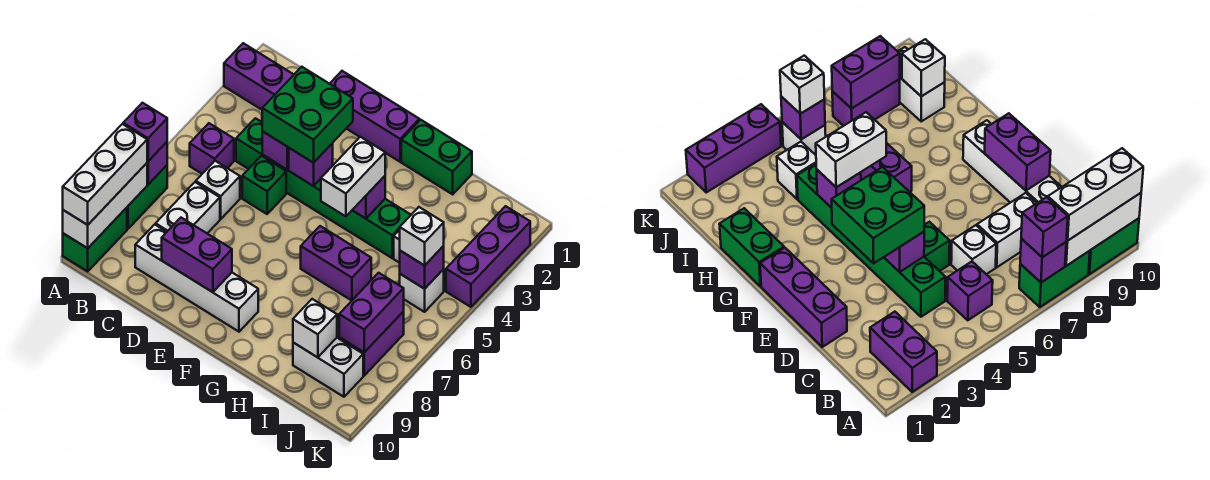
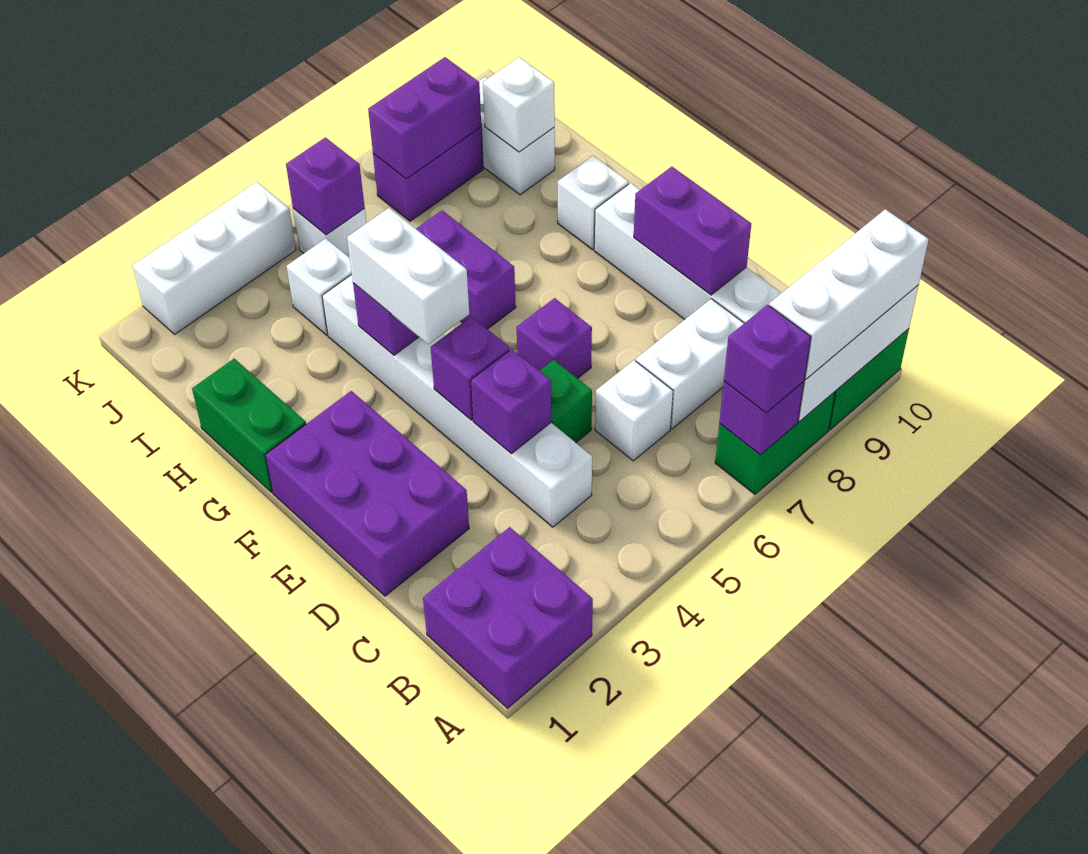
purple brick A2:B2 level 1 -> purple brick A1:B2 level 1
purple brick B5 level 1 -> purple brick E6 level 1
green brick C4:H4 level 1 -> white brick C4:H4 level 1
purple brick D1:F1 level 1 -> purple brick D1:F2 level 1
green brick D3:E4 level 3 -> none
white brick G4:G5 level 3 -> white brick F4:G4 level 3
white brick J5 level 3 -> white brick G9 level 1
purple brick K2:K4 level 1 -> white brick K2:K4 level 1

